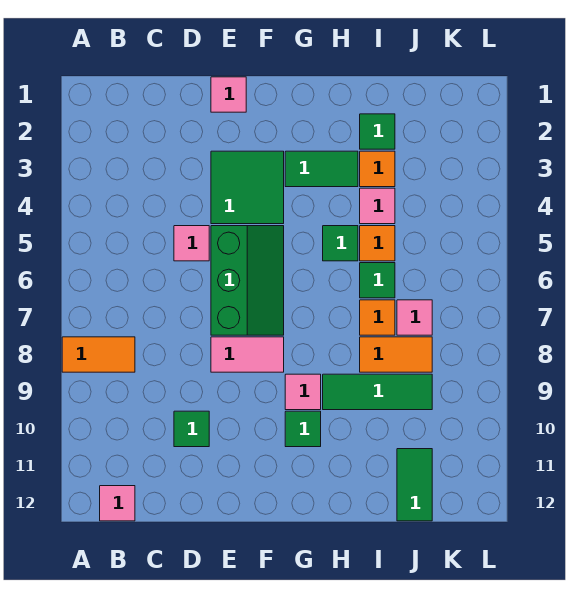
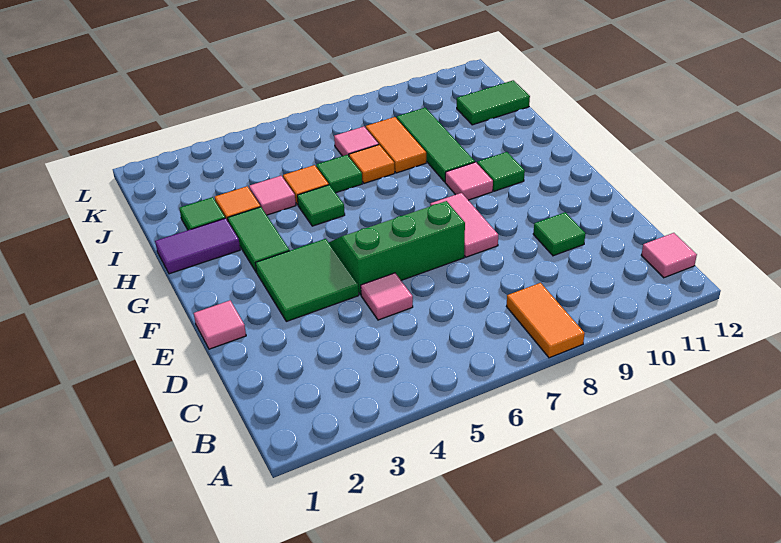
none -> purple tile H1:H2 level 1

